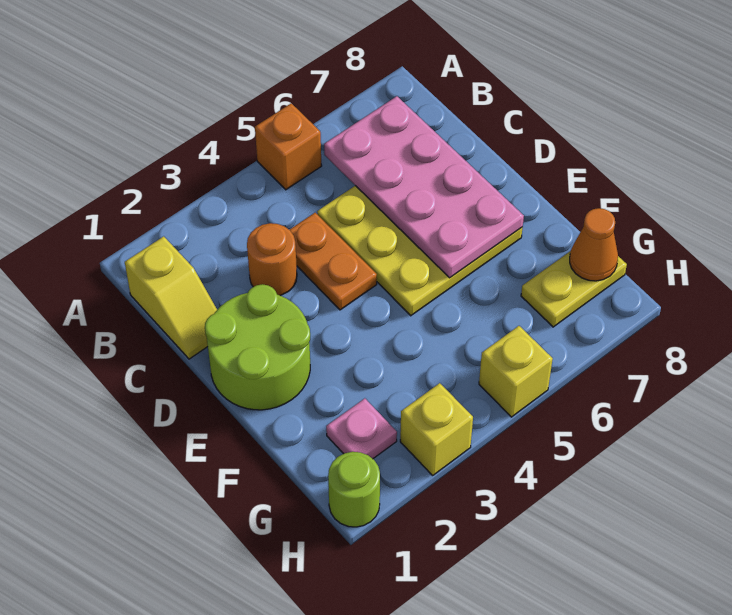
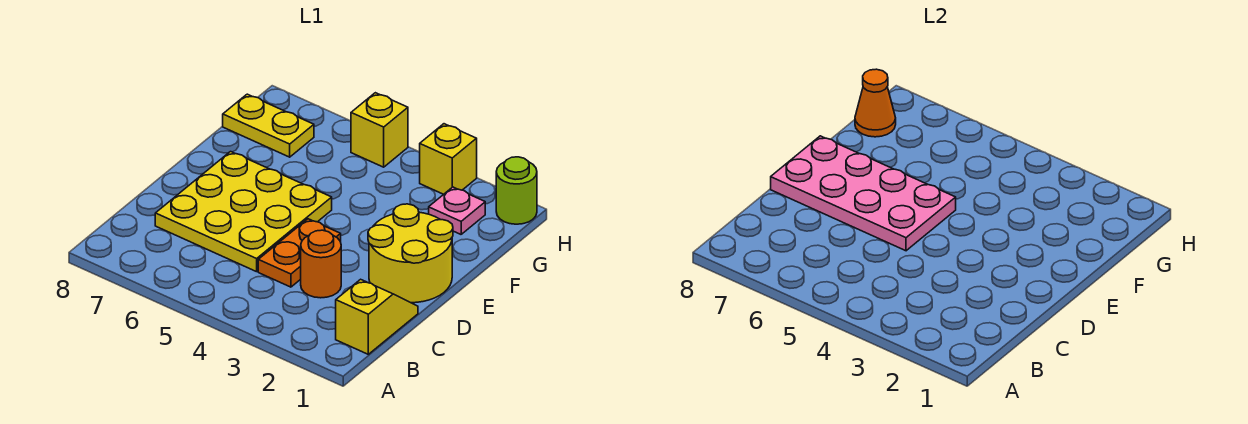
orange brick A5 level 1 -> none
pink plate B6:E7 level 2 -> pink plate D5:E8 level 2
lime round brick D1:E2 level 1 -> yellow round brick D1:E2 level 1

